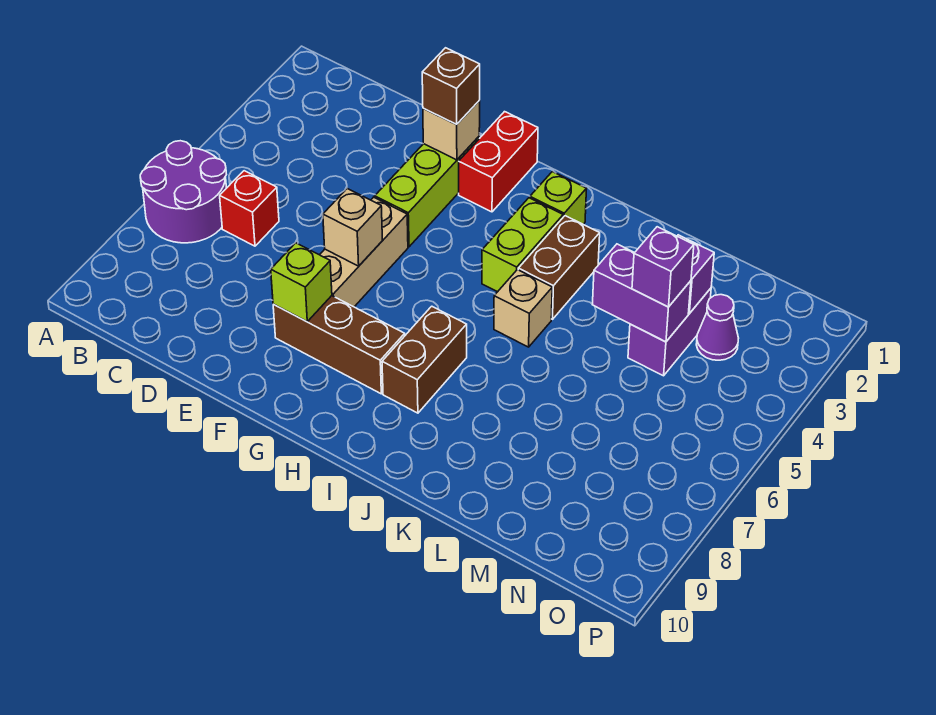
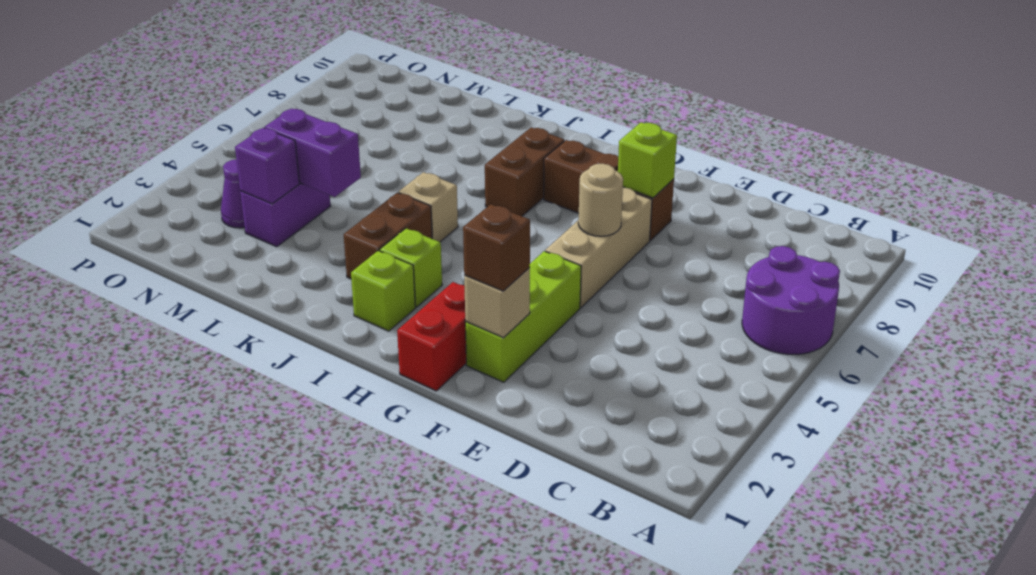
red brick C6 level 1 -> none
tan brick F6 level 2 -> tan round brick F6 level 2
lime brick I3:I4 level 1 -> lime brick I3 level 1
purple brick M4 level 3 -> none

